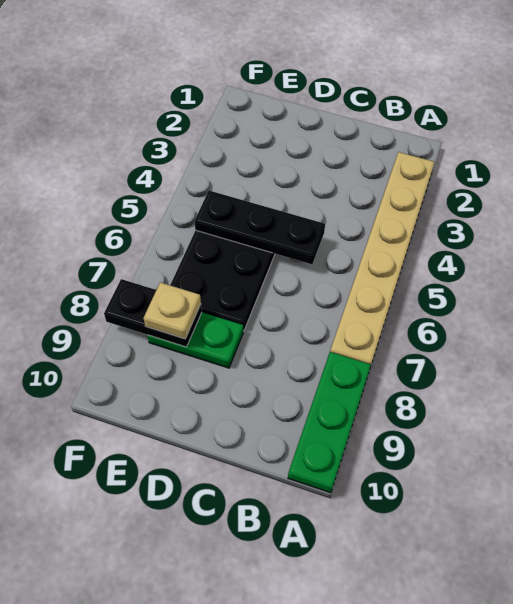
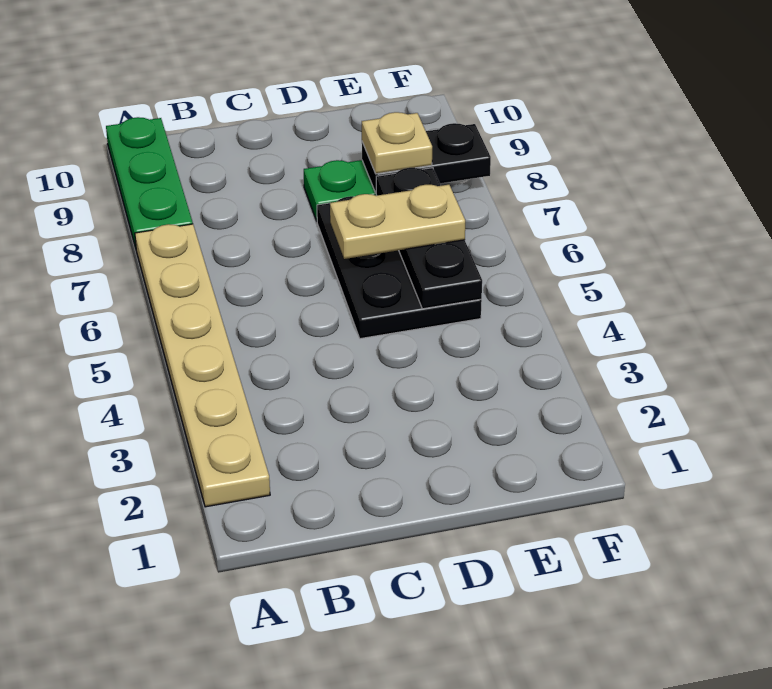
black plate C5:E5 level 2 -> black plate E5:E7 level 2
none -> tan plate D6:E6 level 3

